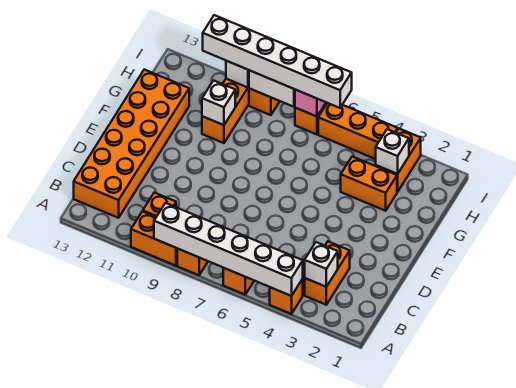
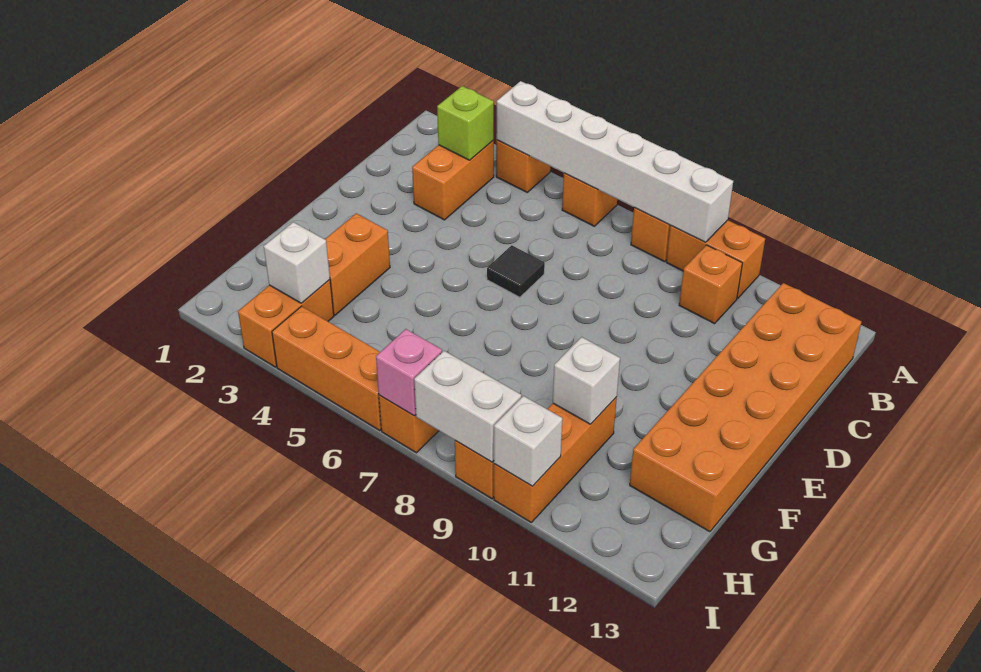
white brick B3 level 2 -> lime brick B3 level 2
none -> black tile D6 level 1
orange brick G3:G4 level 1 -> orange brick F3:G3 level 1
white brick I6:I11 level 3 -> none

